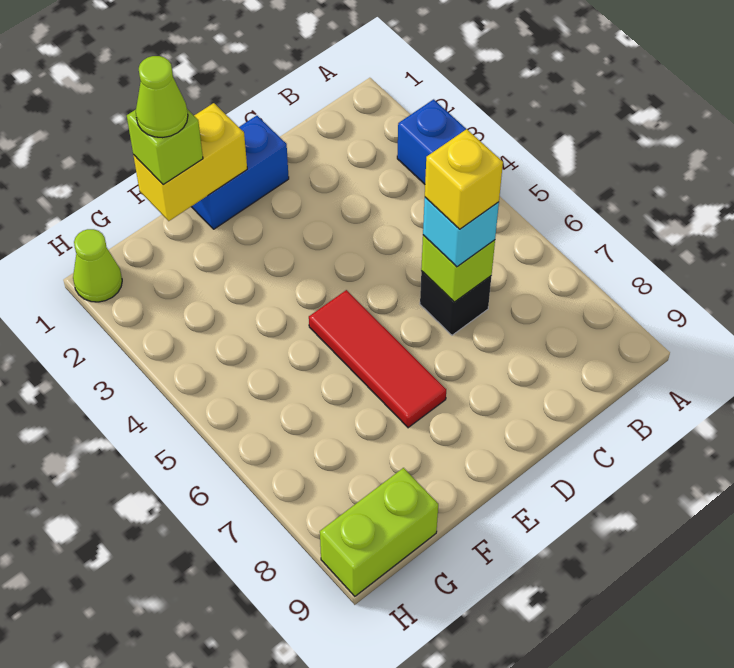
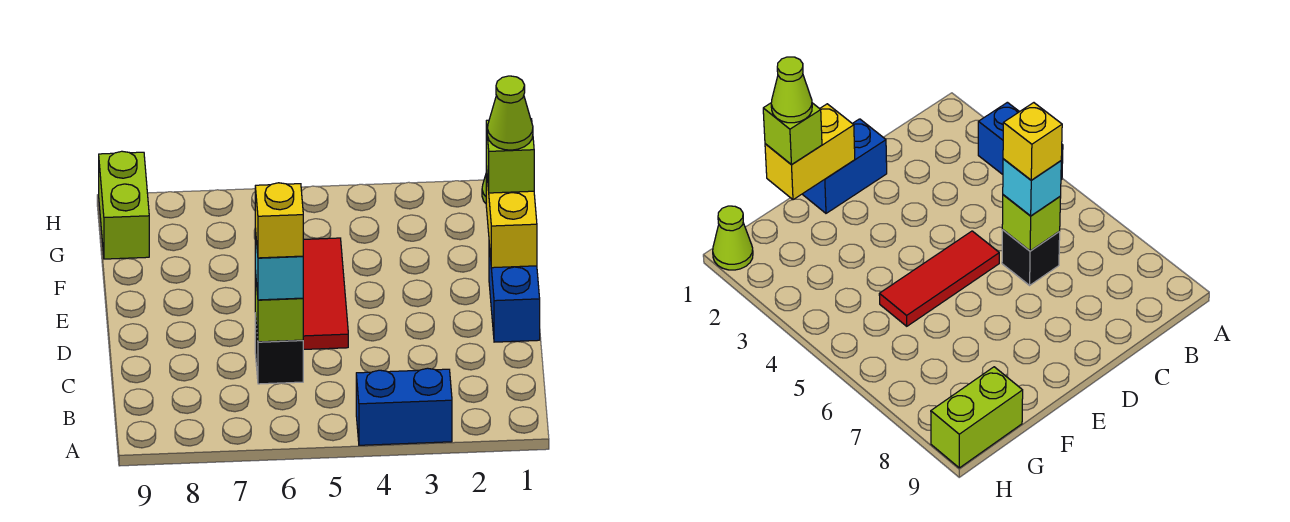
red tile E5:E7 level 1 -> red tile D5:F5 level 1

